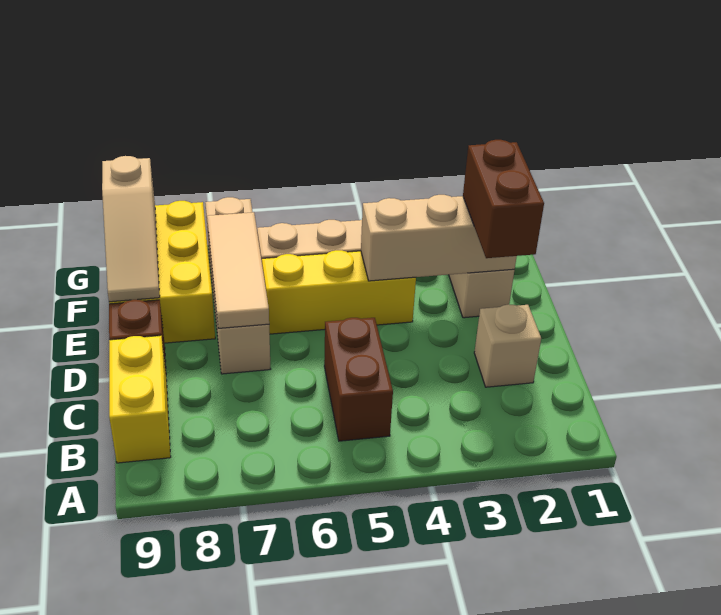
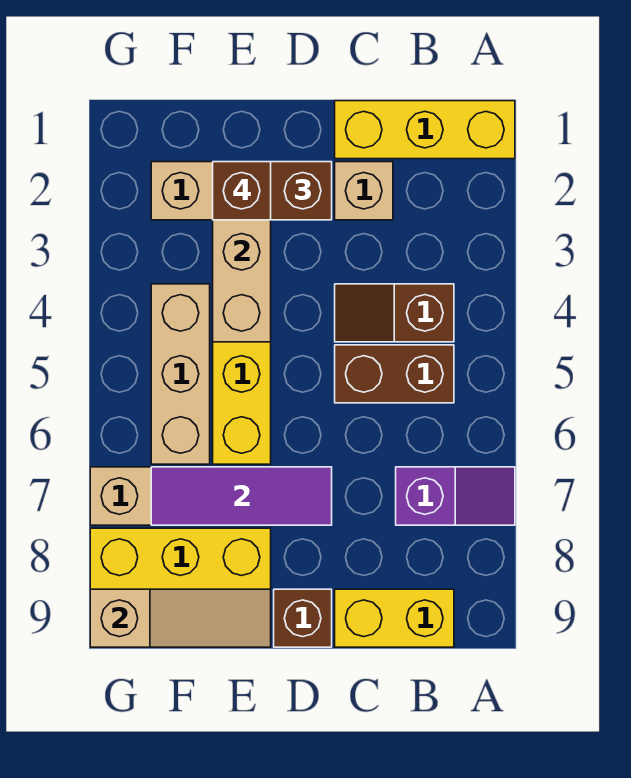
none -> yellow brick A1:C1 level 1
none -> purple slope A7:B7 level 1 top B
none -> brown slope B4:C4 level 1 top B
tan tile D7:F7 level 2 -> purple tile D7:F7 level 2
none -> brown brick E2 level 4

